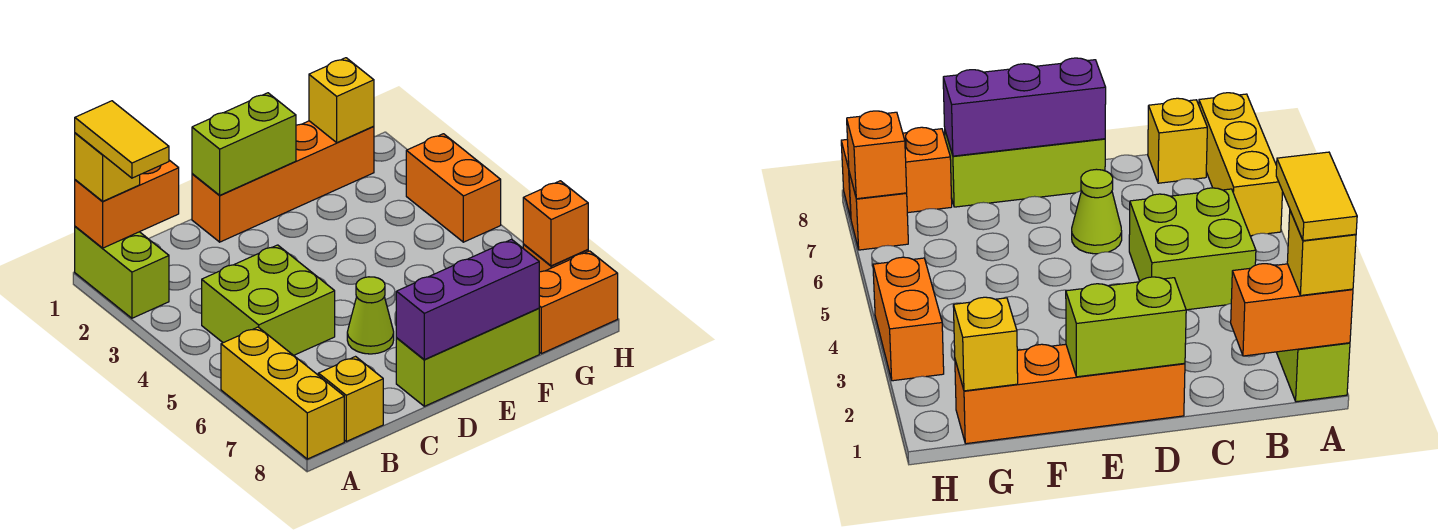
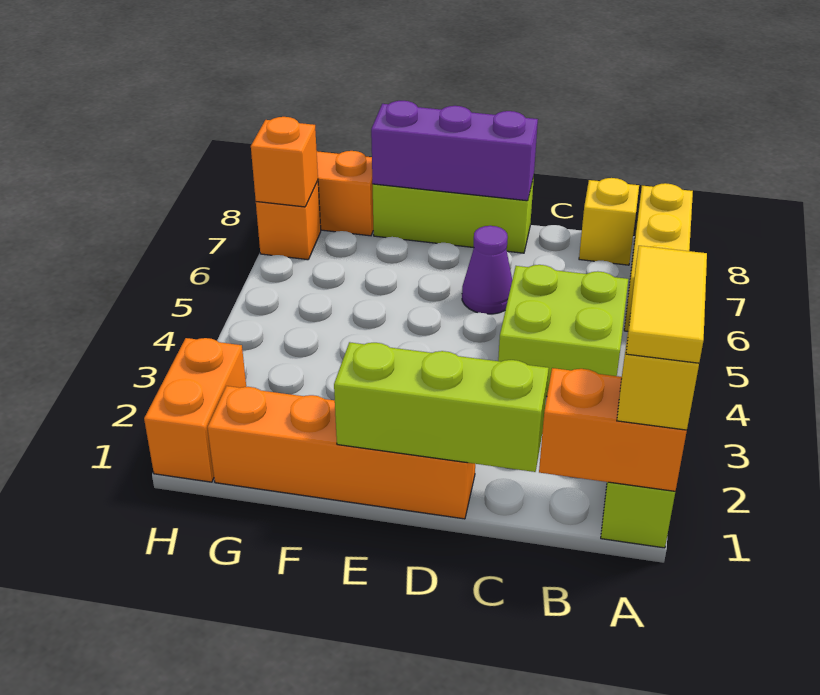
lime brick D1:E1 level 2 -> lime brick C1:E1 level 2
lime cone D6 level 1 -> purple cone D6 level 1
yellow brick G1 level 2 -> none
orange brick H3:H4 level 1 -> orange brick H1:H2 level 1

